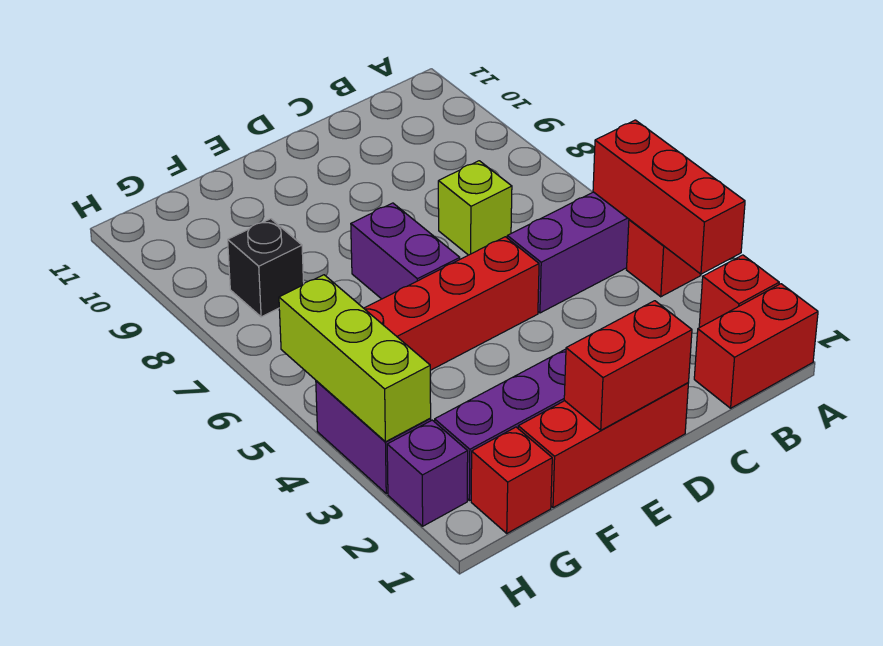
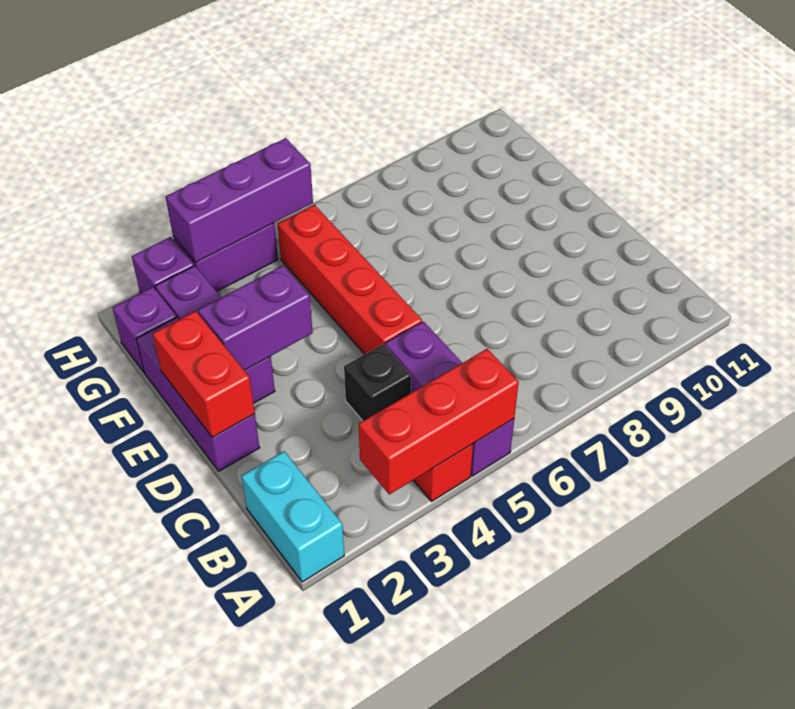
red brick A1:B1 level 1 -> cyan brick A1:B1 level 1
red brick A2 level 1 -> none
lime brick C7 level 1 -> none
red brick D1:F1 level 1 -> purple brick D1:F1 level 1
purple brick E6:E7 level 1 -> purple brick E2:E3 level 2
red brick G1 level 1 -> purple brick G1 level 1
black brick G8 level 1 -> black brick C4 level 1
lime brick H3:H5 level 2 -> purple brick H3:H5 level 2

